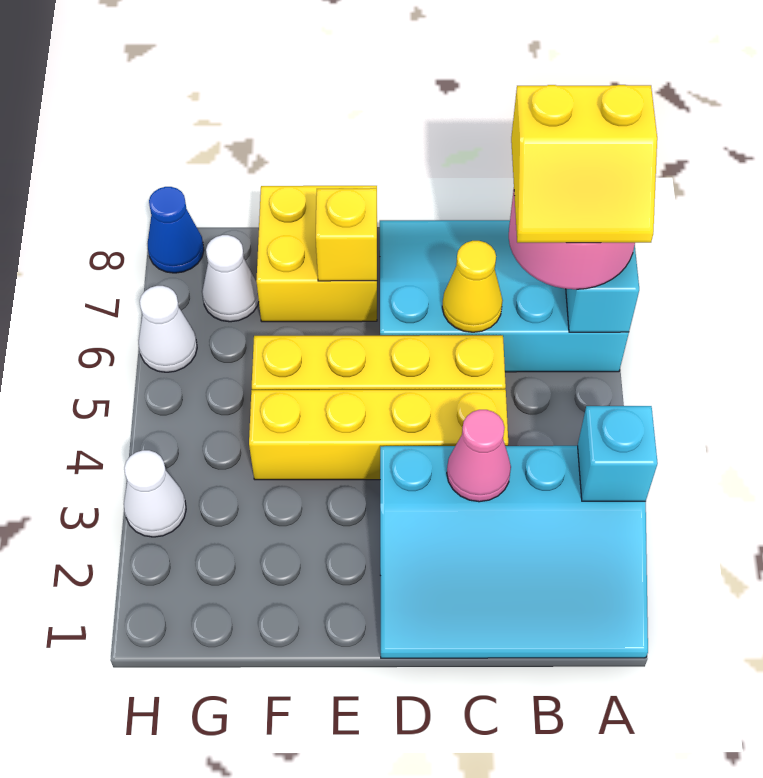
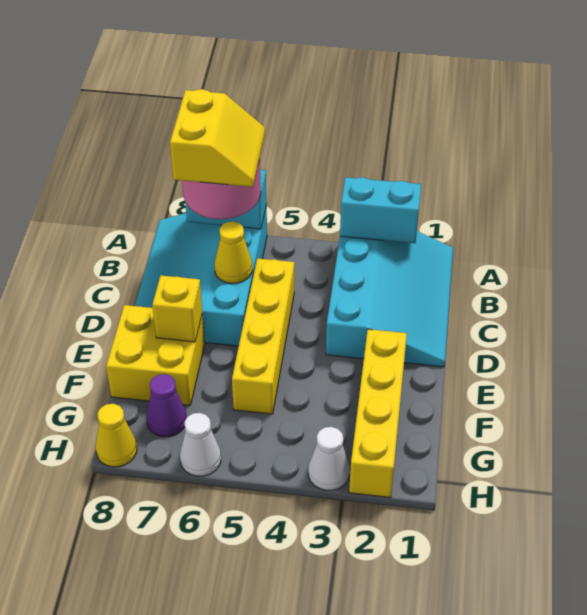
cyan brick A3 level 2 -> cyan brick A2:A3 level 2
pink cone C3 level 2 -> none
yellow brick C4:F4 level 1 -> yellow brick E2:H2 level 1
white cone G7 level 1 -> purple cone G7 level 1
blue cone H8 level 1 -> yellow cone H8 level 1

